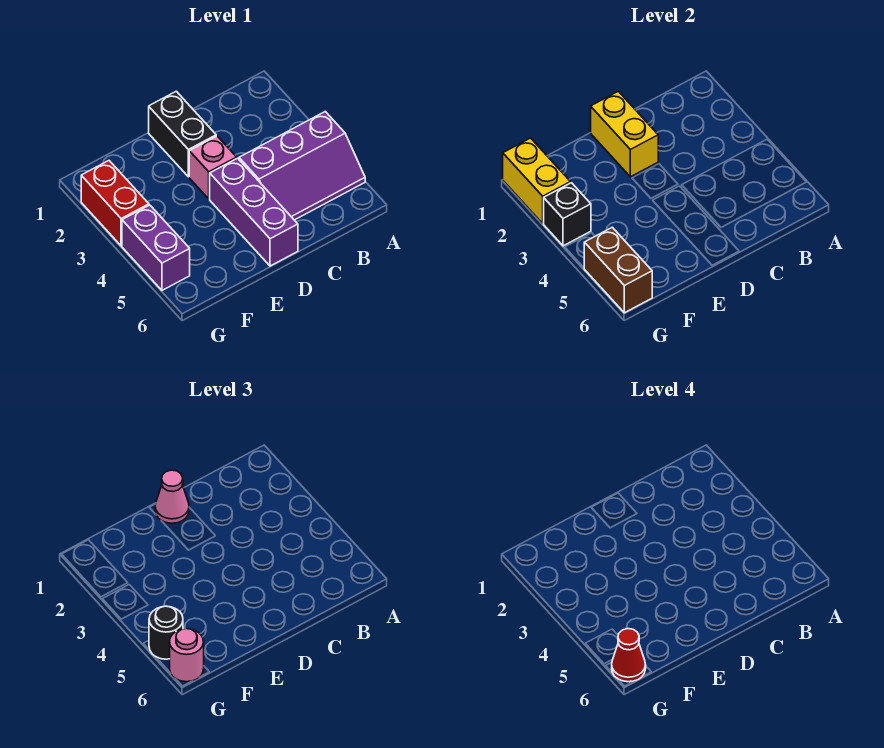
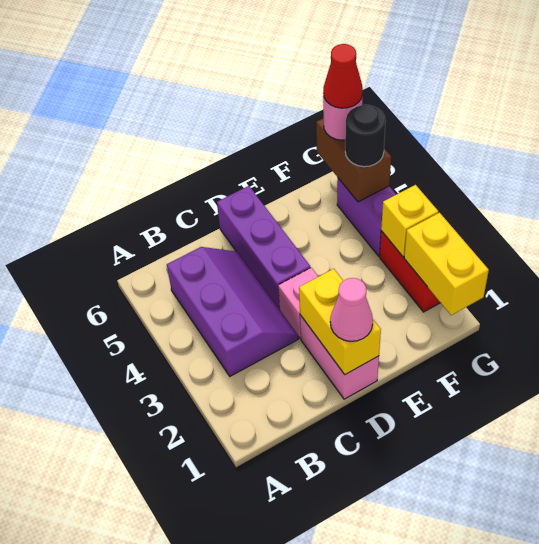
purple slope A4:C5 level 1 top 4 -> purple slope B3:C5 level 1 top B
black brick D1:D2 level 1 -> pink brick D1:D2 level 1
black brick G3 level 2 -> yellow brick G3 level 2

